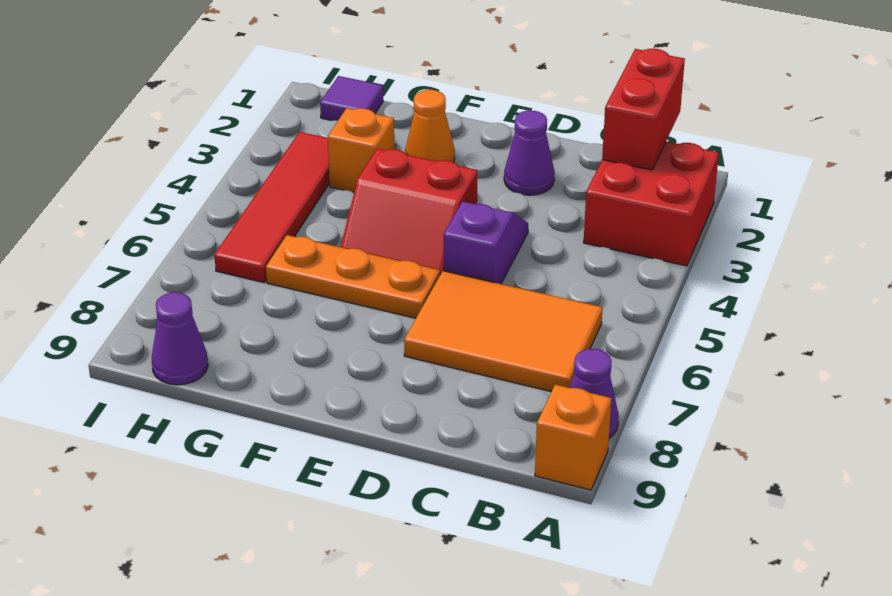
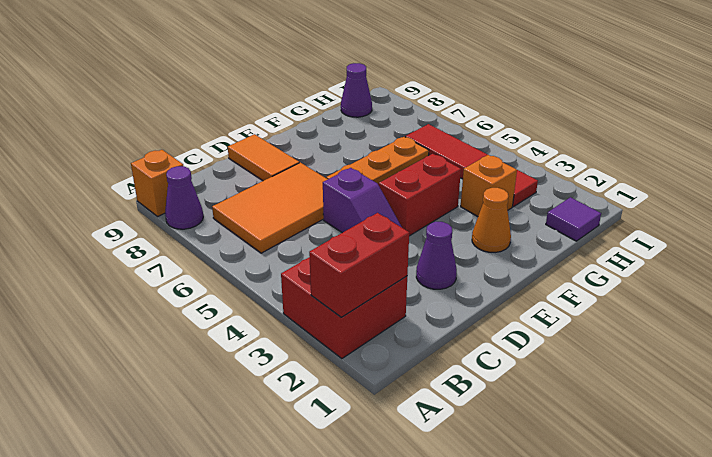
red brick B1:B2 level 2 -> red brick A2:B2 level 2
none -> orange tile D8:D9 level 1

